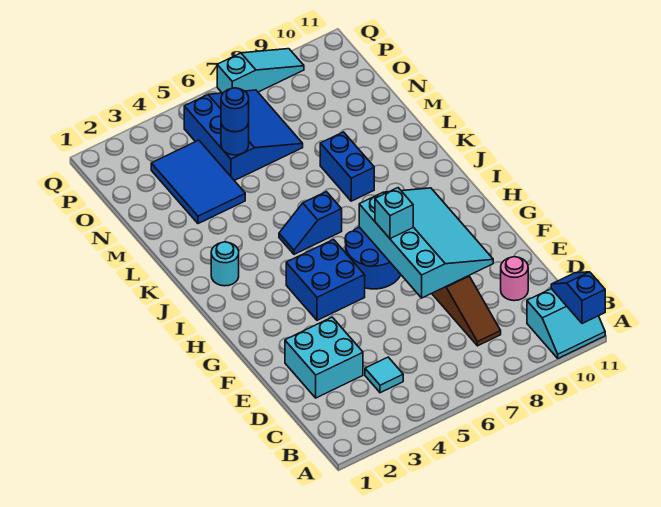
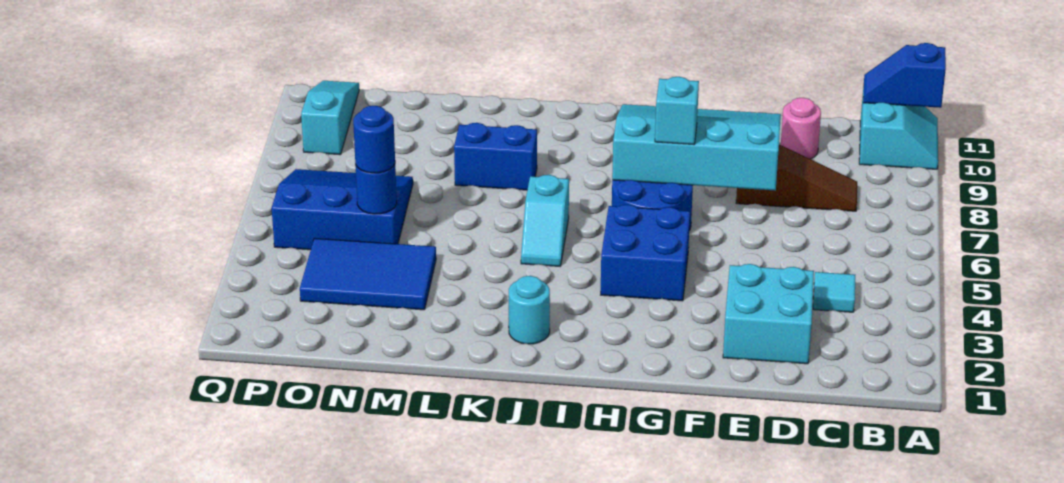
blue slope J5:J6 level 1 top 6 -> cyan slope J5:J6 level 1 top 6
cyan slope Q7:Q9 level 1 top 7 -> cyan slope P9:P11 level 1 top 9

